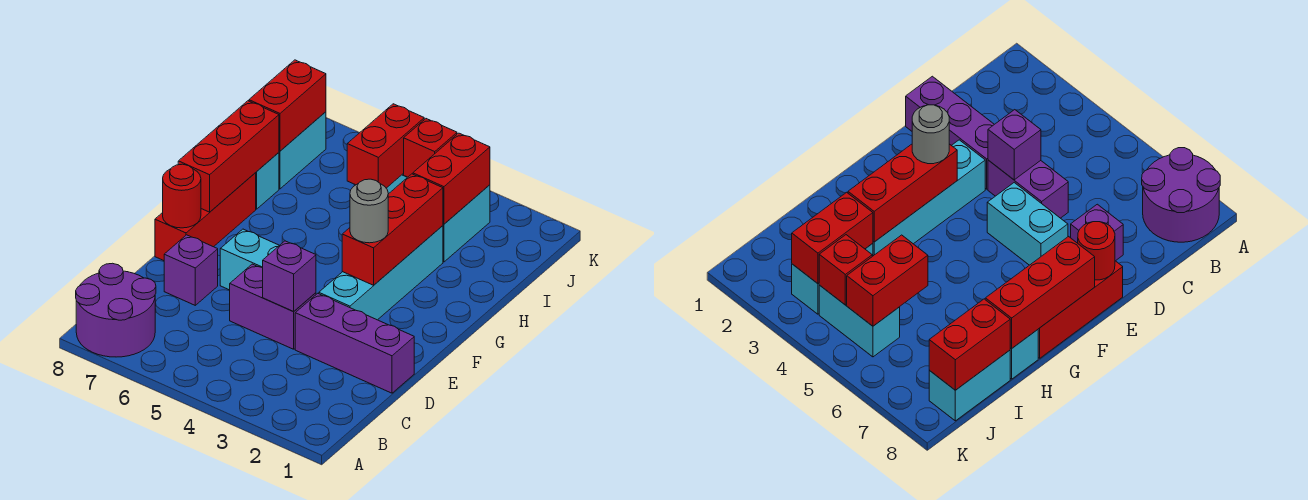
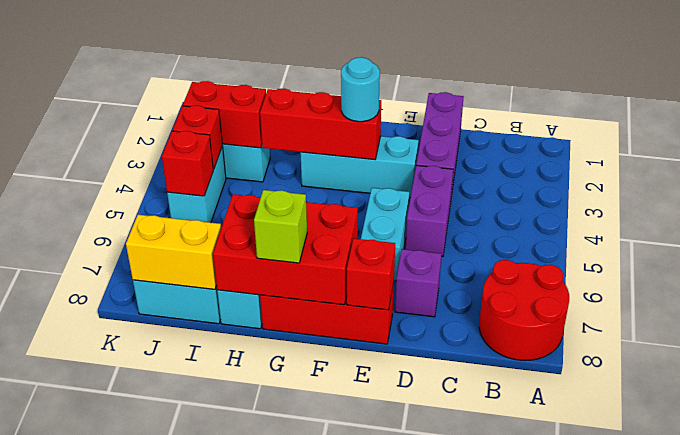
purple round brick A7:B8 level 1 -> red round brick A7:B8 level 1
purple brick D4 level 2 -> none
cyan brick E3:H3 level 1 -> cyan brick E3:G3 level 1
red round brick E8 level 2 -> red brick E8 level 2
grey round brick F3 level 3 -> cyan round brick F3 level 3
red brick F8:H8 level 2 -> red brick F7:H8 level 2
none -> lime brick G8 level 3
red brick I5:J5 level 2 -> red brick J5 level 2
red brick I8:J8 level 2 -> yellow brick I8:J8 level 2

